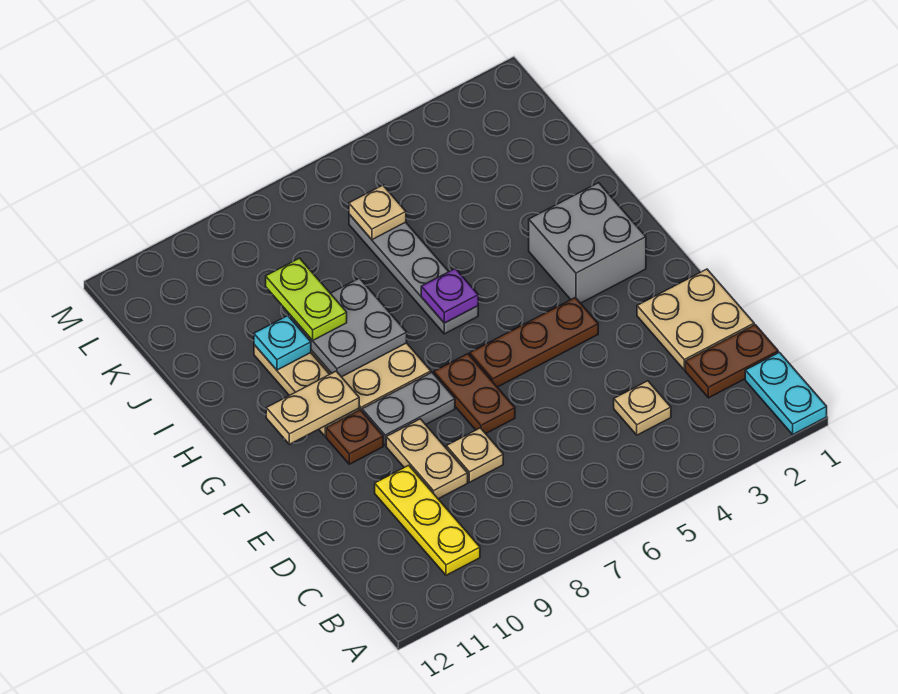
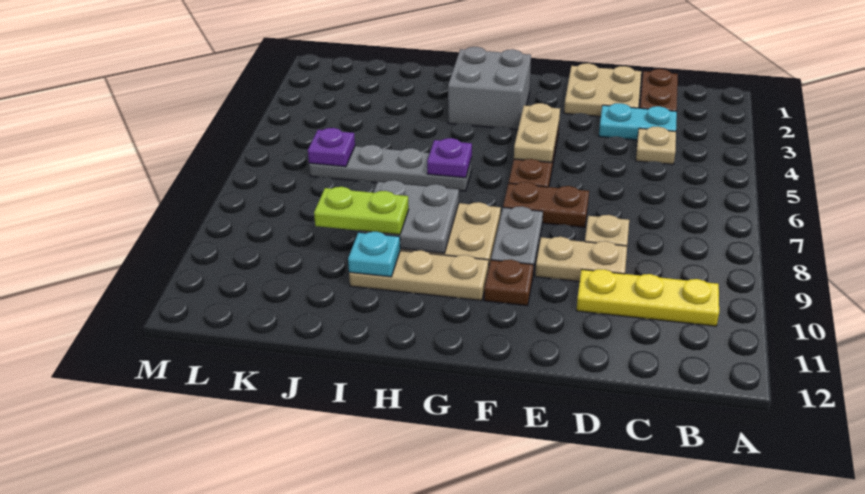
cyan plate A1:B1 level 1 -> cyan plate C3:D3 level 1
tan plate G10:G11 level 2 -> tan plate F4:F5 level 2
tan plate K6 level 2 -> purple plate K6 level 2

